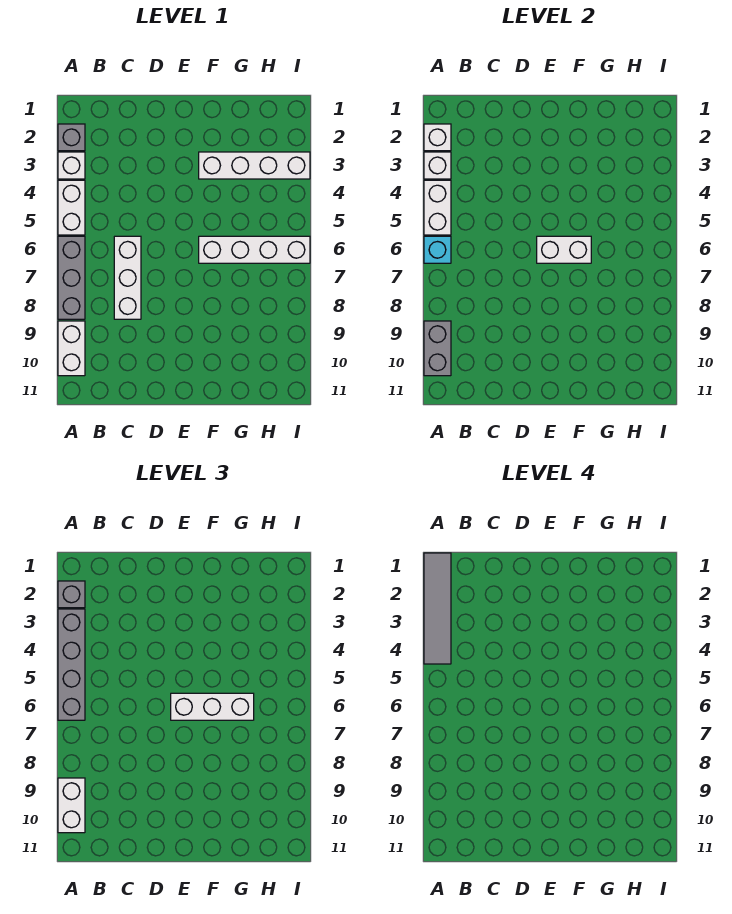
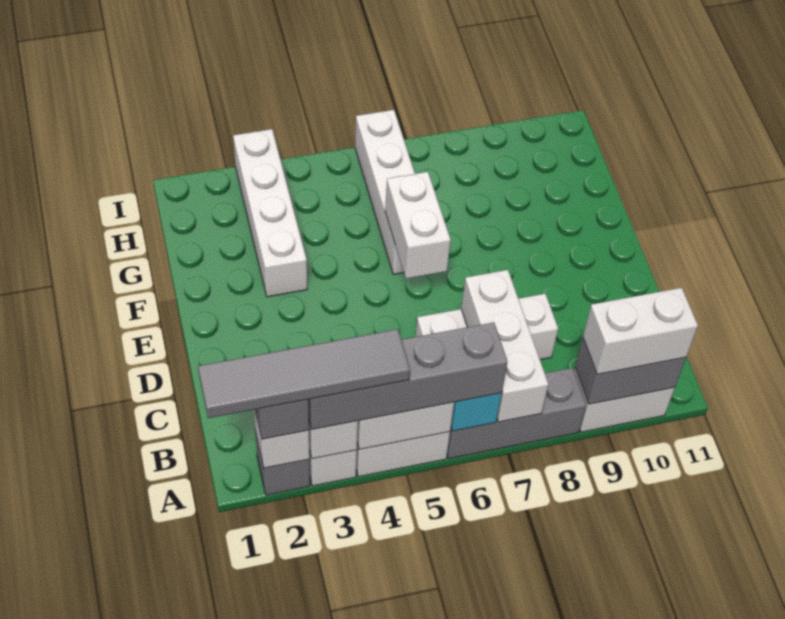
white brick E6:G6 level 3 -> white brick A7:C7 level 2

